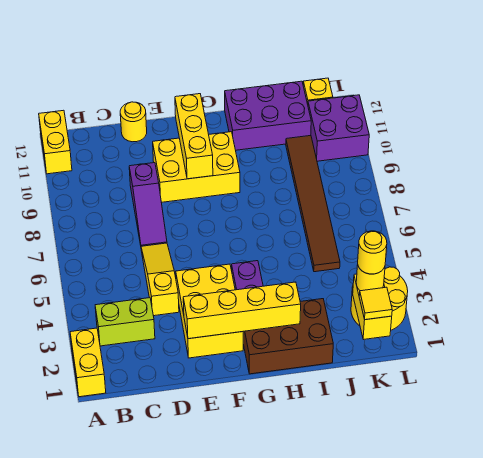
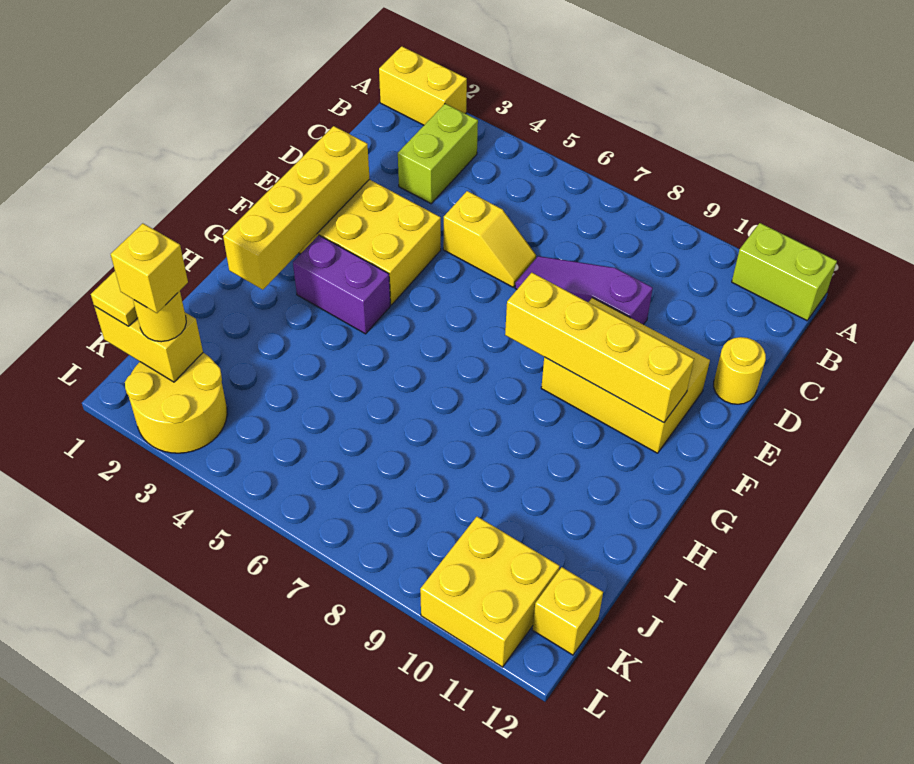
yellow brick A11:A12 level 1 -> lime brick A11:A12 level 1
yellow slope D4:D6 level 1 top 4 -> yellow slope D5:D6 level 1 top 5
yellow brick E9:G10 level 1 -> yellow brick E9:F11 level 1
yellow brick F9:F11 level 2 -> yellow brick F8:F11 level 2
brown brick G1:I2 level 1 -> none
purple brick H11:J12 level 1 -> none
brown tile J5:J10 level 1 -> none
yellow round brick K2 level 4 -> yellow brick K2 level 4
purple brick K10:L11 level 1 -> yellow brick K10:L11 level 1

